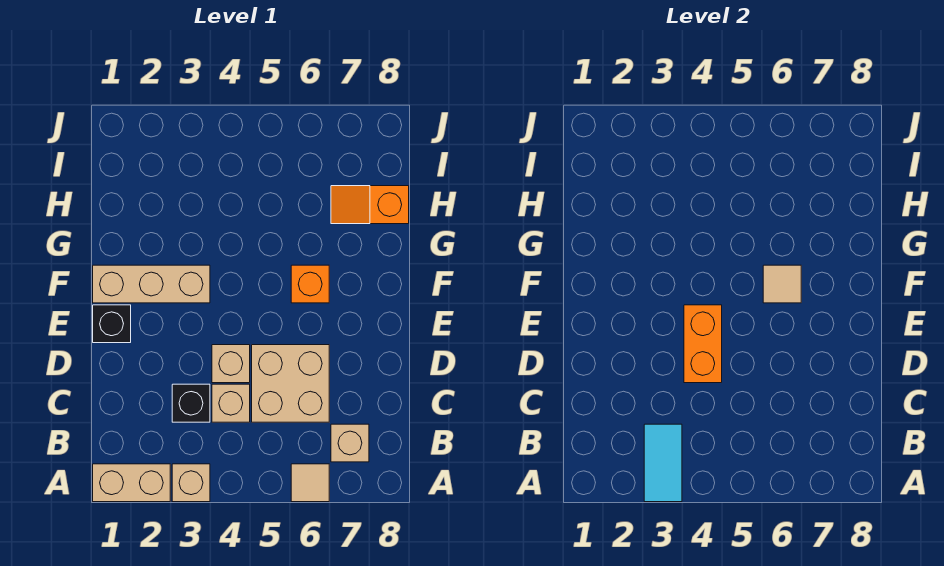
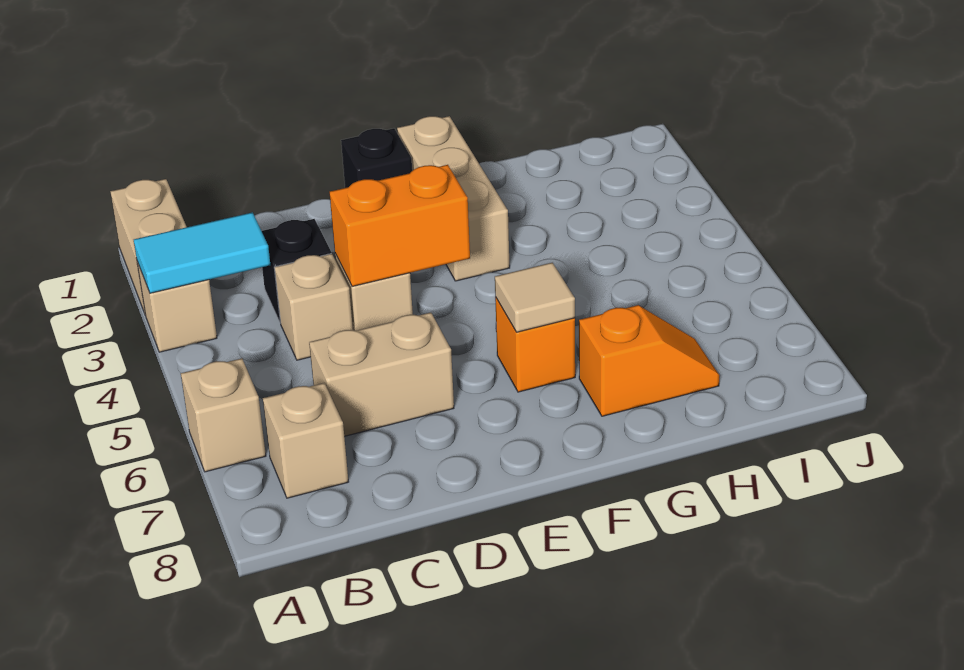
tan tile A6 level 1 -> tan brick A6 level 1
tan brick C5:D6 level 1 -> tan brick C6:D6 level 1
orange slope H7:H8 level 1 top 8 -> orange slope G7:H7 level 1 top G

